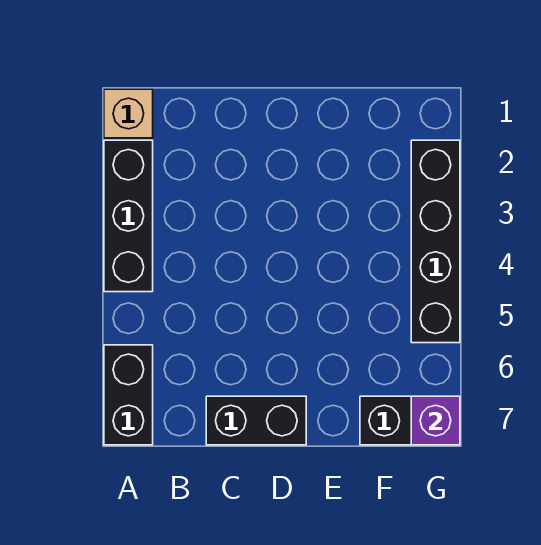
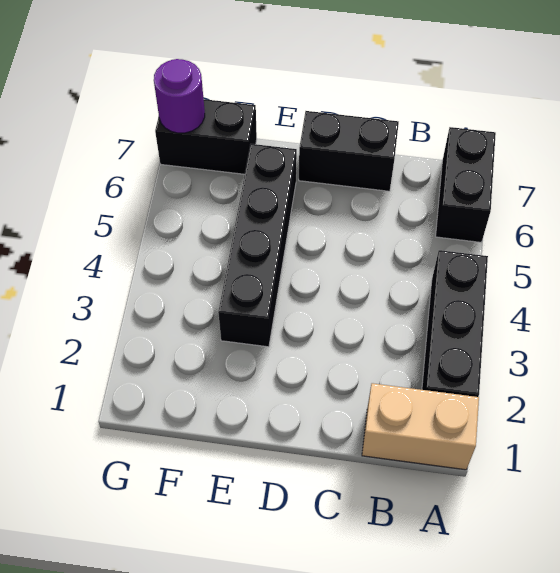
tan brick A1 level 1 -> tan brick A1:B1 level 1
black brick G2:G5 level 1 -> black brick E3:E6 level 1
purple brick G7 level 2 -> purple round brick G7 level 2

